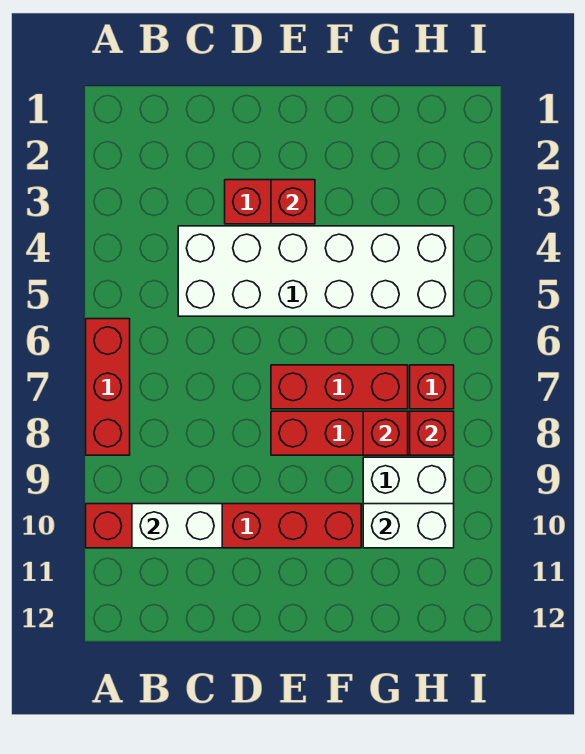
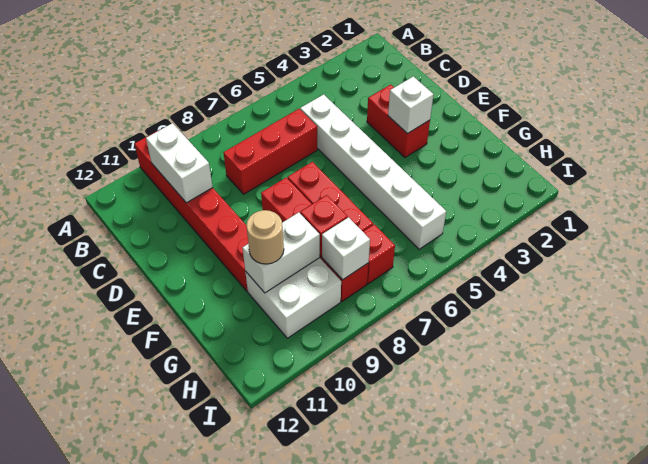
red brick A6:A8 level 1 -> red brick C6:C8 level 1
white brick C4:H5 level 1 -> white brick C5:H5 level 1
red brick E3 level 2 -> white brick E3 level 2
white brick G10:H10 level 2 -> white brick G9:G10 level 2
none -> tan round brick G10 level 3
red brick H8 level 2 -> white brick H8 level 2

